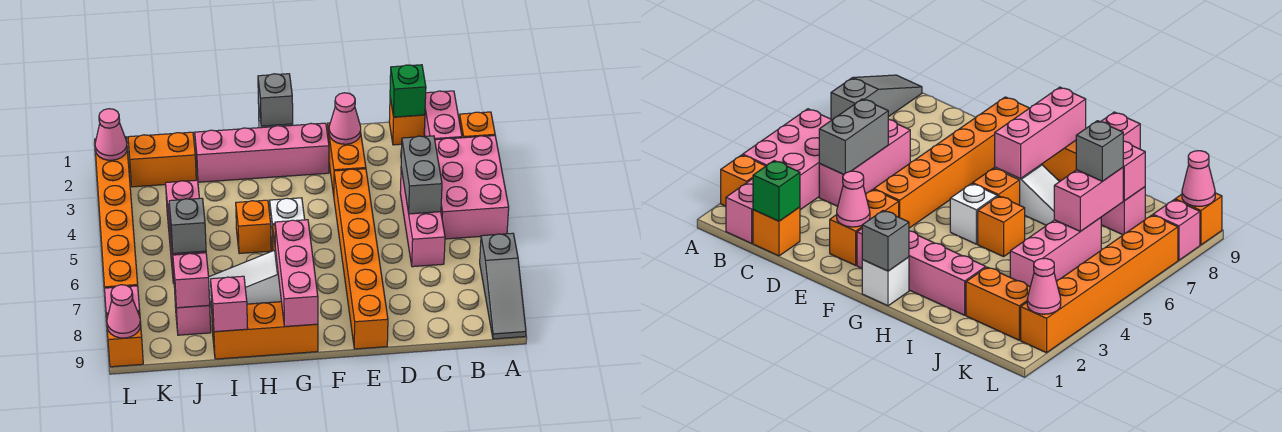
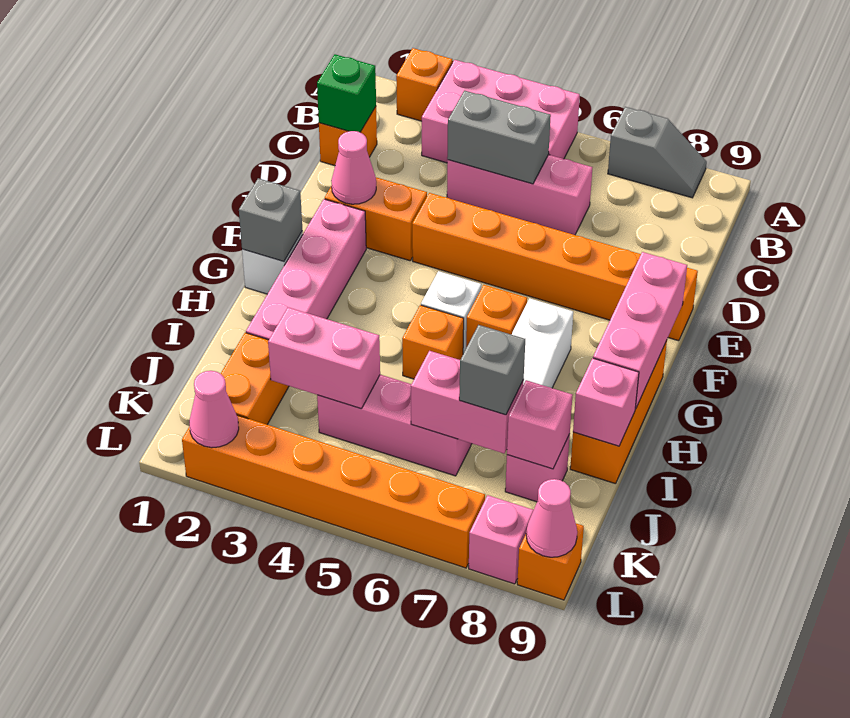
grey slope A7:A9 level 1 top 7 -> grey slope A7:A8 level 1 top 7
pink brick B1:B2 level 1 -> pink brick J3:J4 level 2
pink brick G7:G9 level 2 -> pink brick F9:H9 level 2

